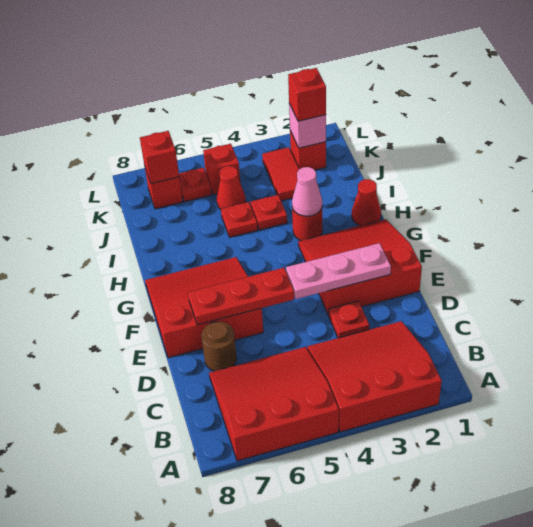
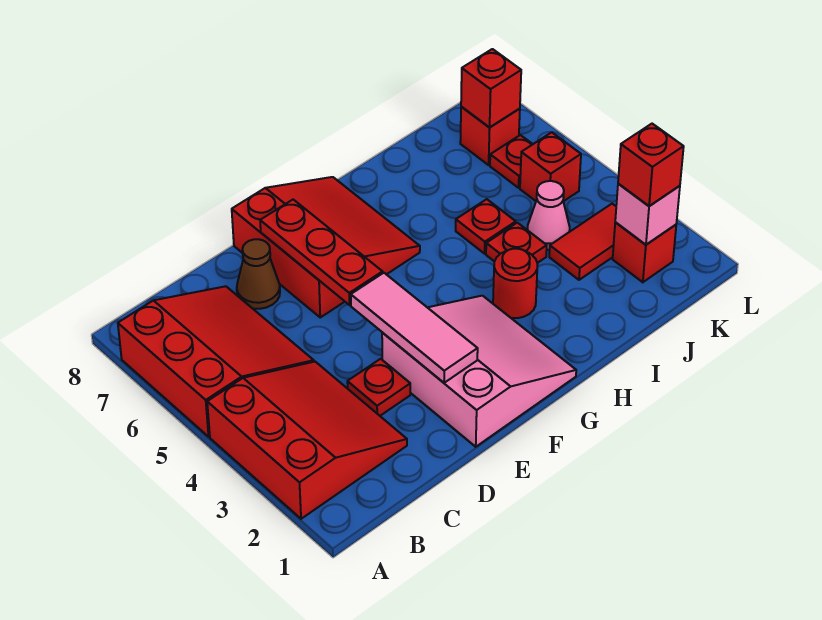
brown round brick D7 level 1 -> brown cone D7 level 1
red slope E1:G3 level 1 top E -> pink slope E1:G3 level 1 top E
pink plate E2:E4 level 2 -> pink tile E2:E4 level 2
red cone H1 level 1 -> none
pink cone H3 level 2 -> pink cone J4 level 1
red cone J5 level 1 -> none

